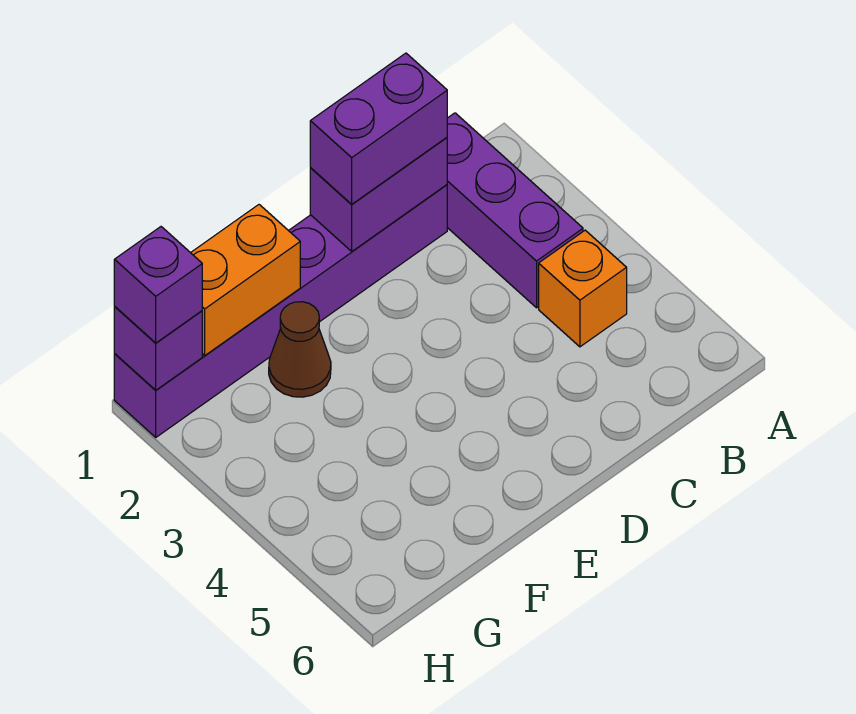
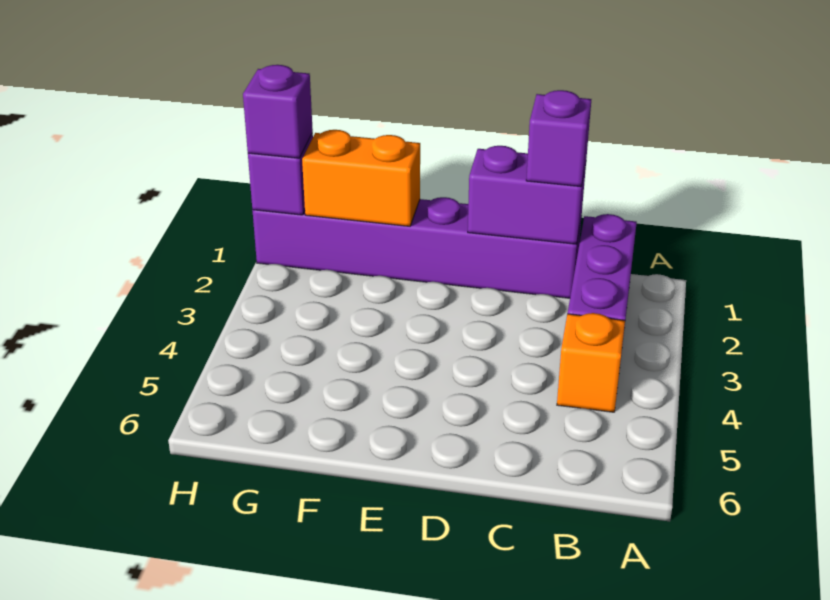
purple brick C1:D1 level 3 -> purple brick C1 level 3
brown cone F2 level 1 -> none

